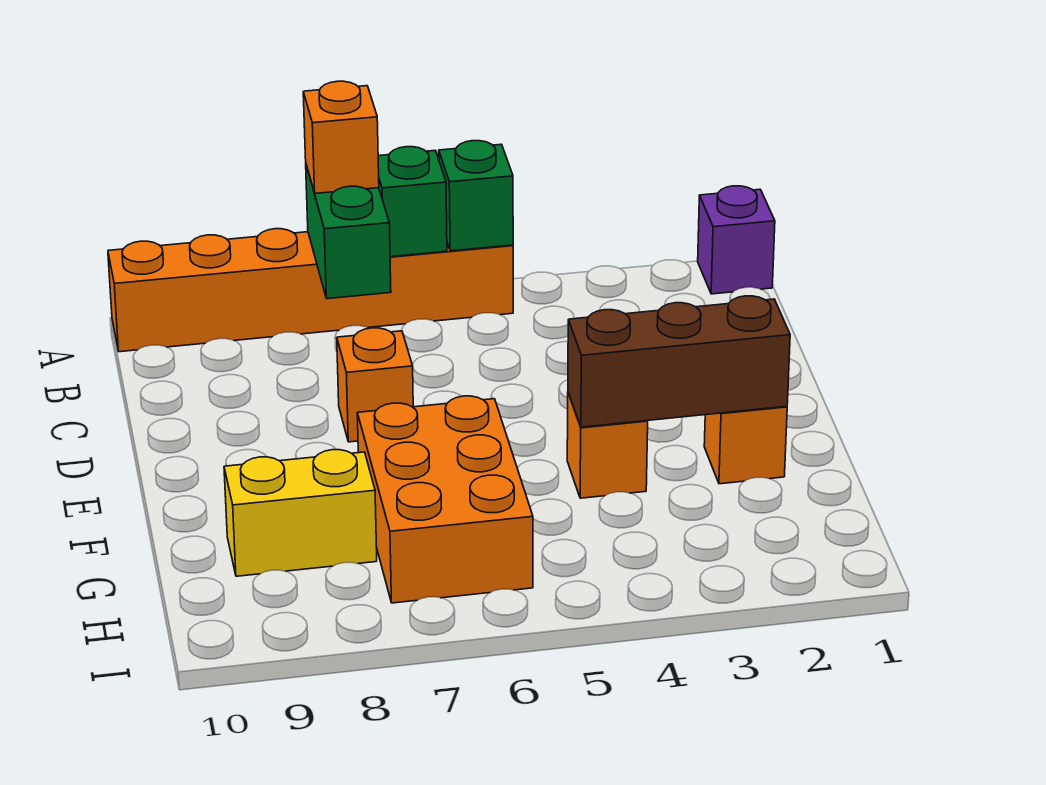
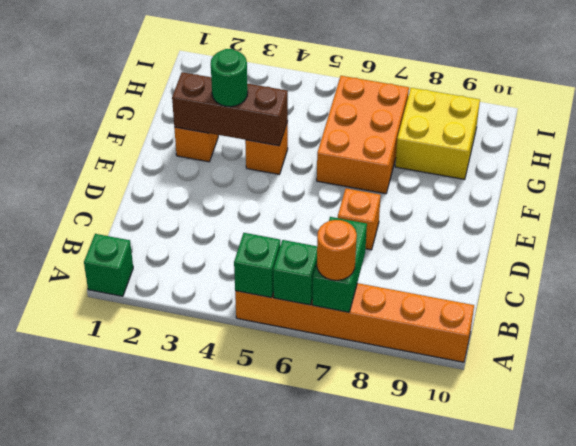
purple brick A1 level 1 -> green brick A1 level 1
orange brick A7 level 3 -> orange round brick A7 level 3
none -> green round brick F3 level 3
yellow brick G8:G9 level 1 -> yellow brick G8:H9 level 1

